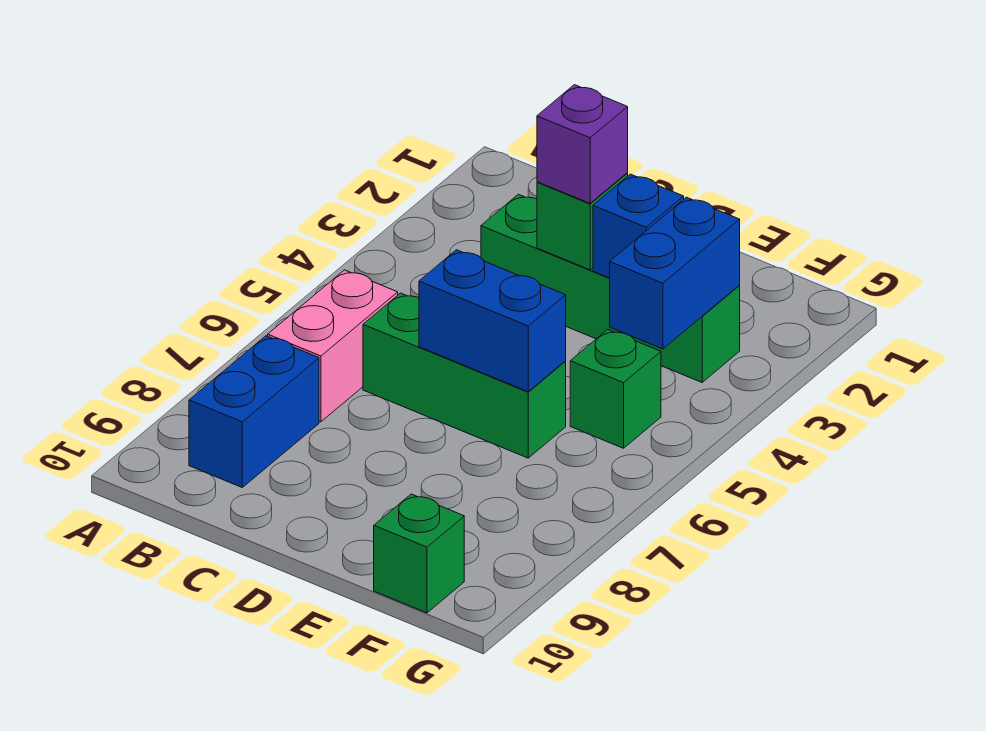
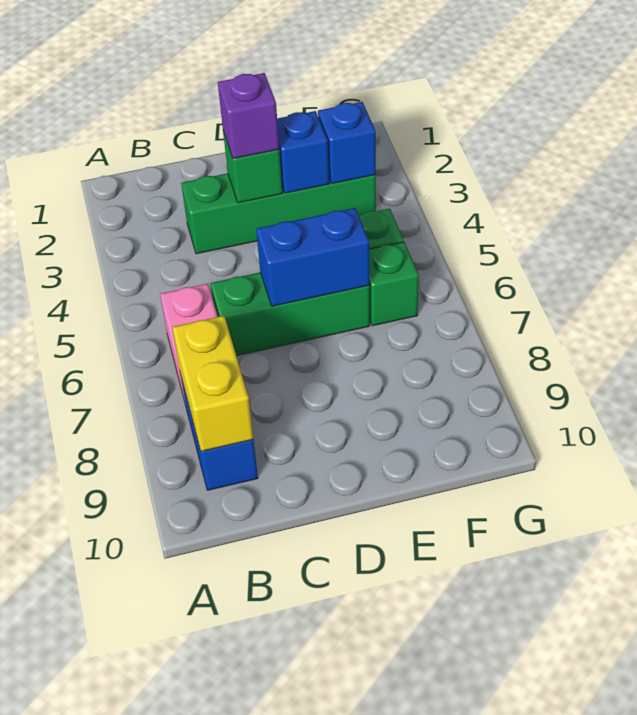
none -> yellow brick B8:B9 level 2
blue brick F3:F4 level 2 -> blue brick F3 level 2
green brick F10 level 1 -> green brick F6 level 1

